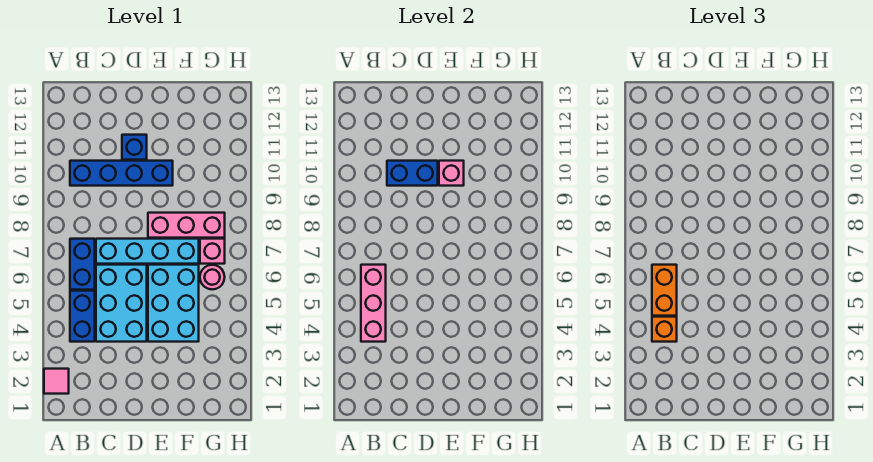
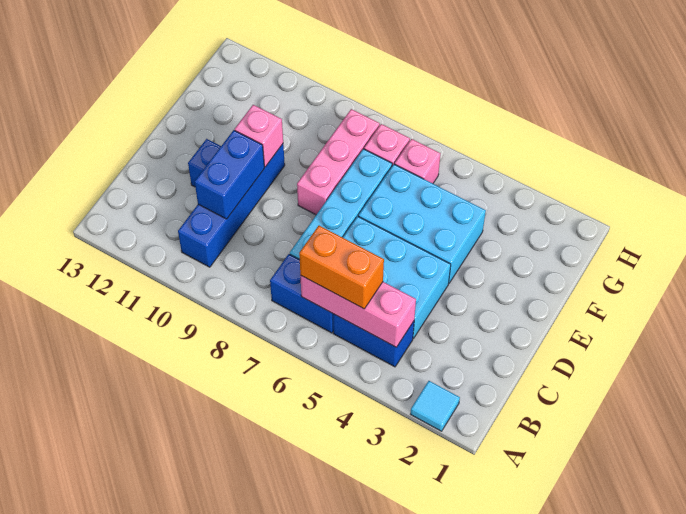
pink tile A2 level 1 -> cyan tile A2 level 1
orange brick B4 level 3 -> none
pink round brick G6 level 1 -> pink brick G6 level 1

